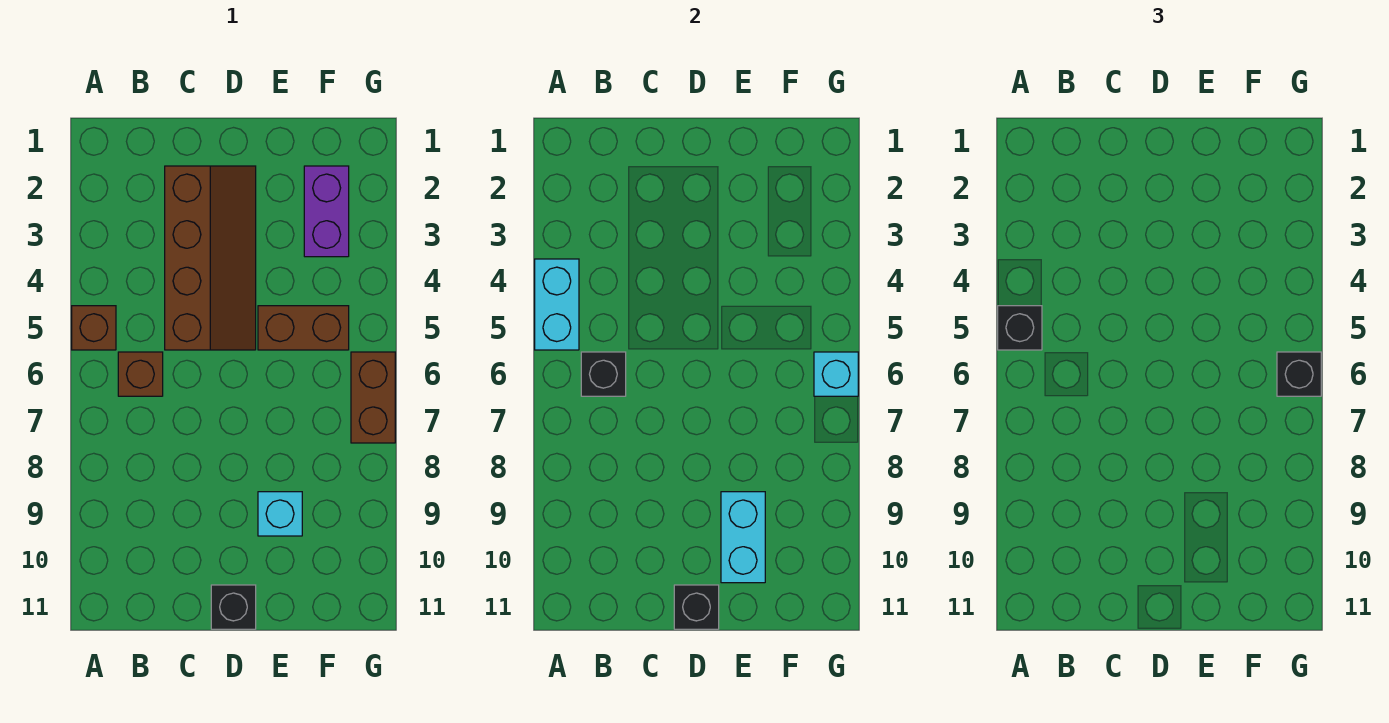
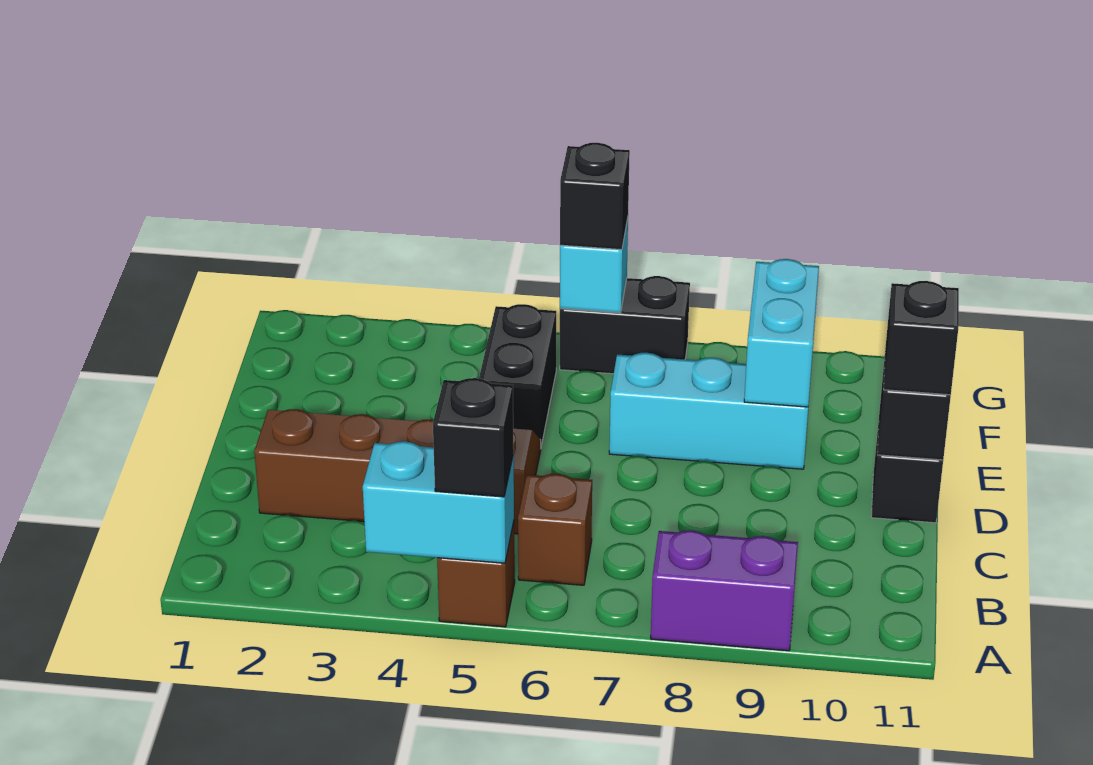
black brick B6 level 2 -> black brick D11 level 3
brown brick E5:F5 level 1 -> black brick E5:F5 level 1
cyan brick E9 level 1 -> cyan brick E7:E9 level 1
cyan brick E9:E10 level 2 -> cyan brick E9:F9 level 2
purple brick F2:F3 level 1 -> purple brick A8:A9 level 1
brown brick G6:G7 level 1 -> black brick G6:G7 level 1

